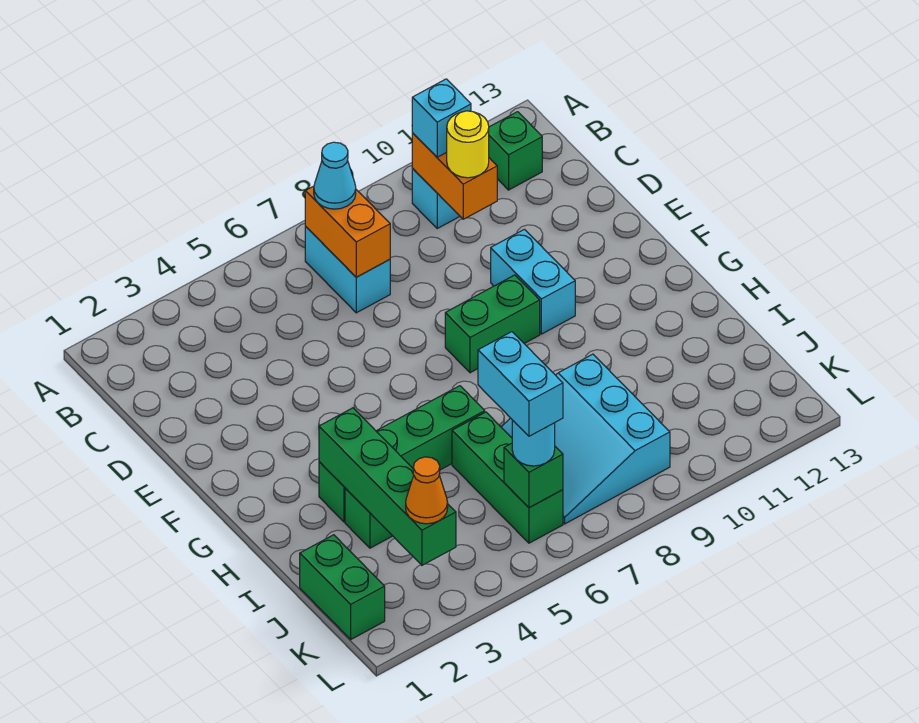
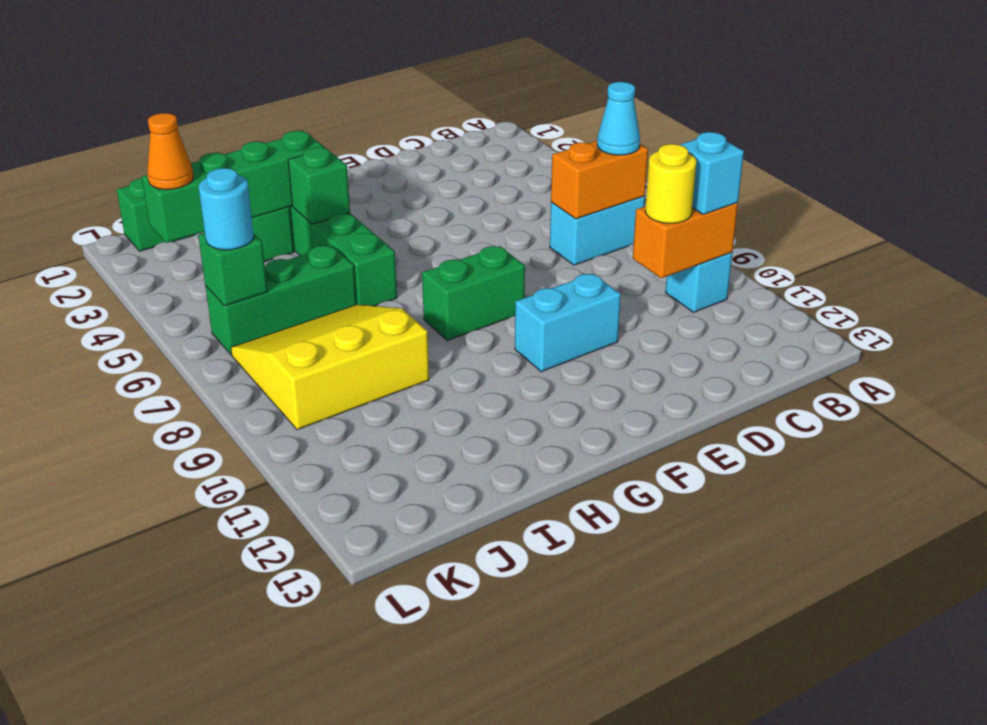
green brick B12 level 1 -> green brick H4 level 2
green brick F8:F9 level 1 -> green brick F8:G8 level 1
cyan slope I7:K9 level 1 top 9 -> yellow slope I7:K9 level 1 top 9
cyan brick J6:K6 level 4 -> none

